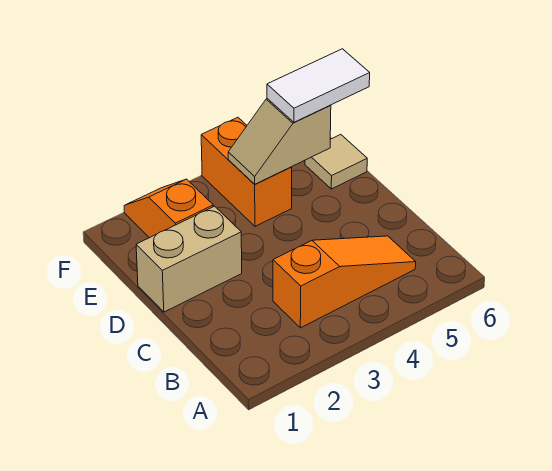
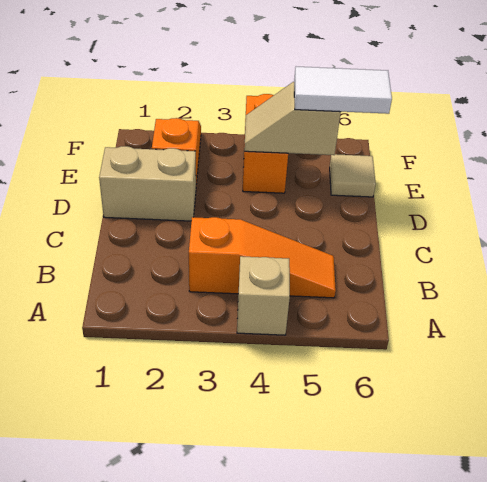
none -> tan brick A4 level 1

